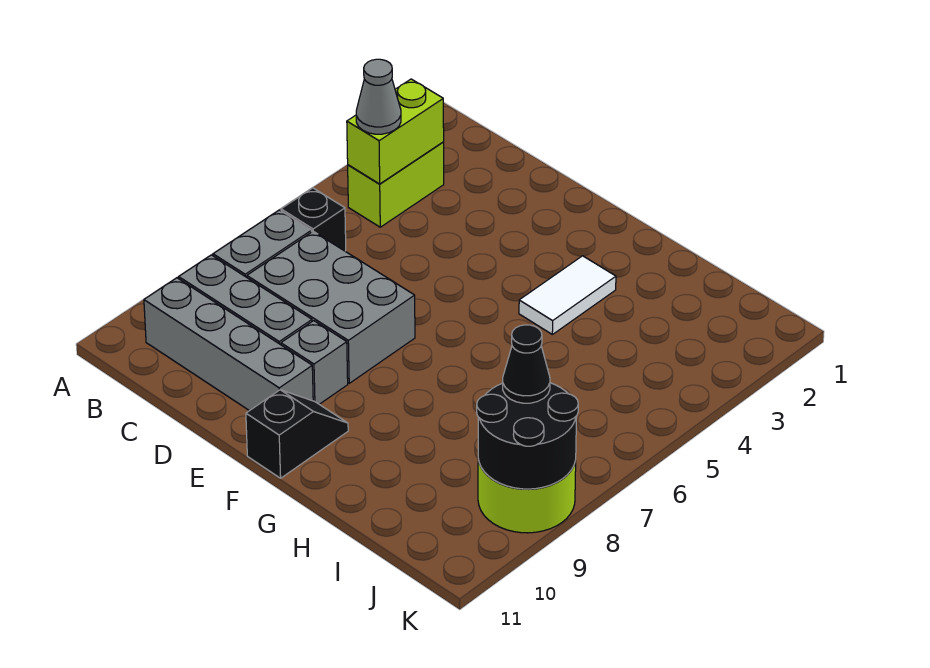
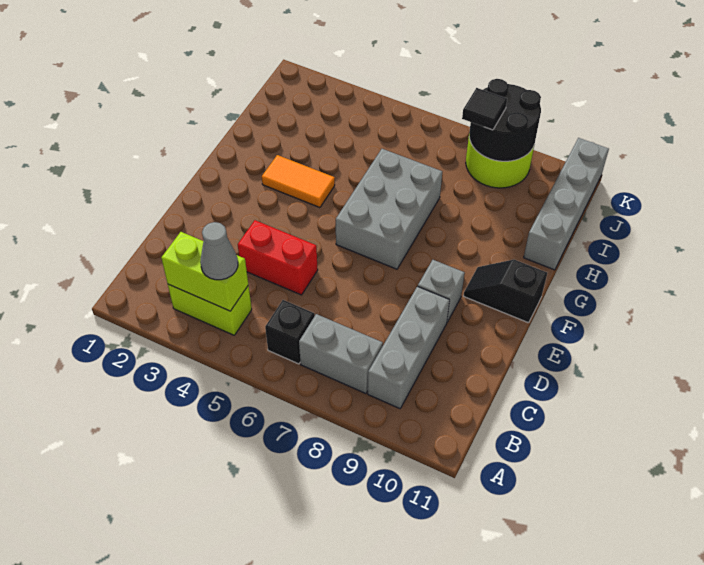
grey brick B10:E10 level 1 -> grey brick H11:K11 level 1
grey brick C7:E8 level 1 -> grey brick F6:H7 level 1
none -> red brick D4:D5 level 1
white tile G3:G4 level 1 -> orange tile G3:G4 level 1
black cone J8 level 3 -> black tile J8 level 3

